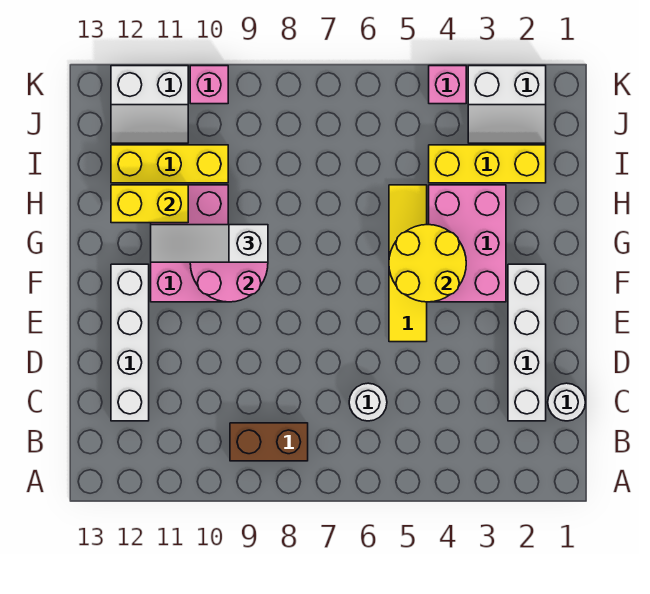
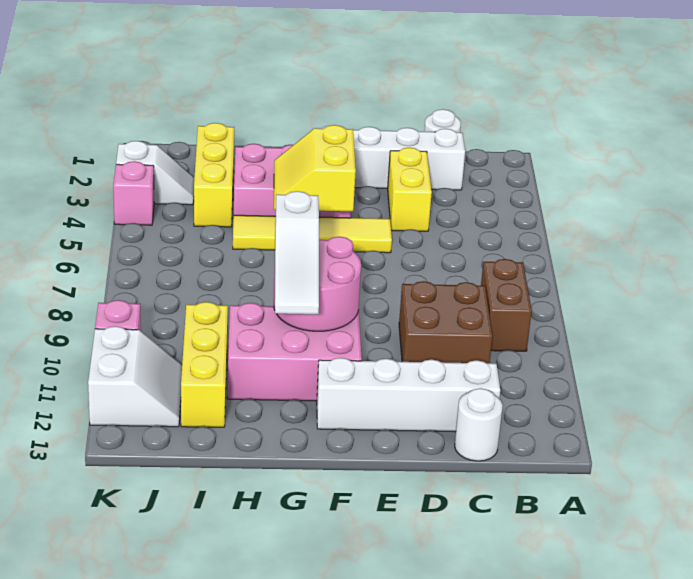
white round brick C6 level 1 -> white round brick C13 level 1
none -> brown brick C9:D10 level 1
yellow round brick F4:G5 level 2 -> yellow slope F4:G5 level 2 top F
yellow brick H11:H12 level 2 -> yellow brick D3:D4 level 1
white slope J2:K3 level 1 top K -> white slope J3:K3 level 1 top K

